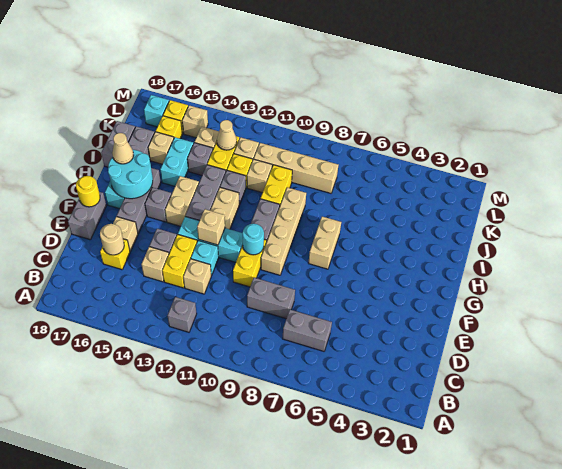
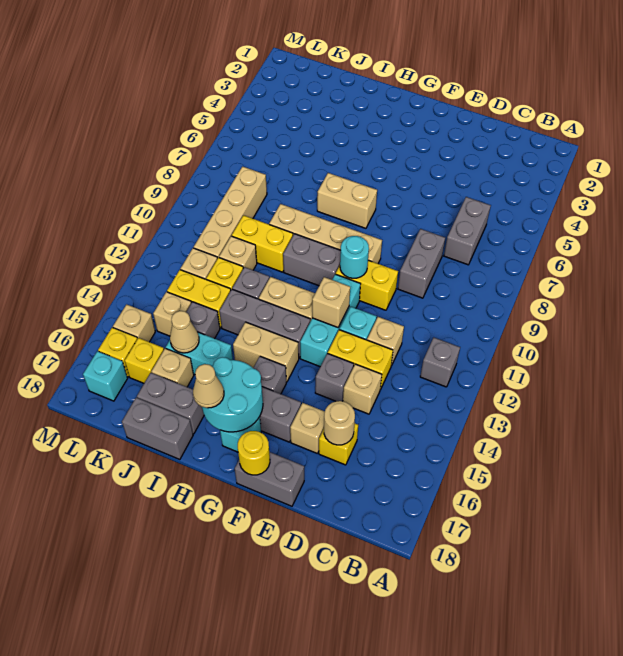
tan cone K13 level 2 -> tan cone J15 level 2

